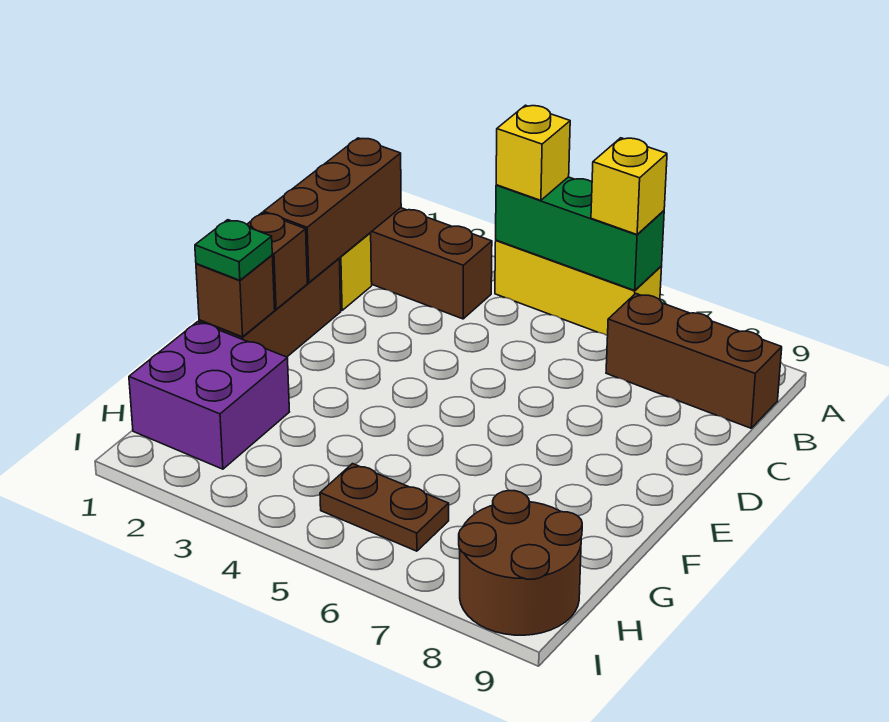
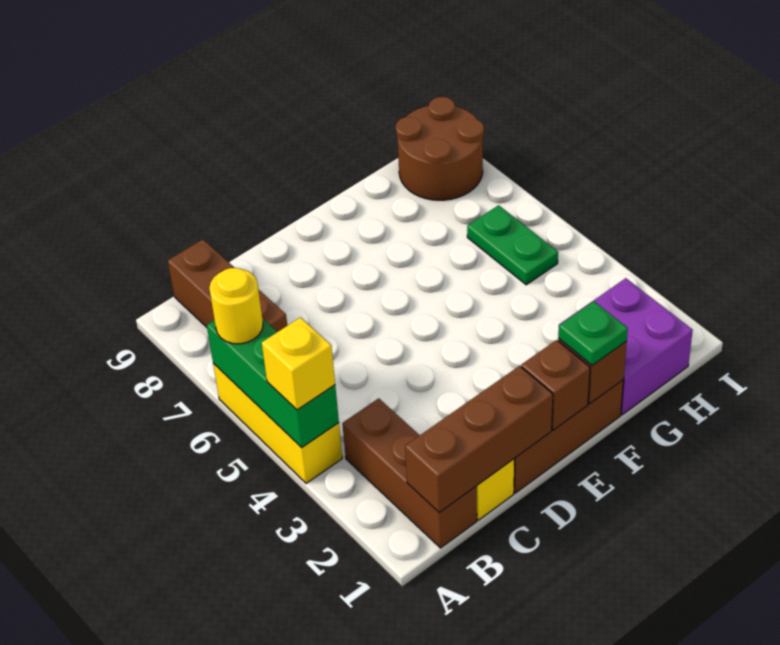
yellow brick A6 level 3 -> yellow round brick A6 level 3
brown plate H5:H6 level 1 -> green plate H5:H6 level 1

